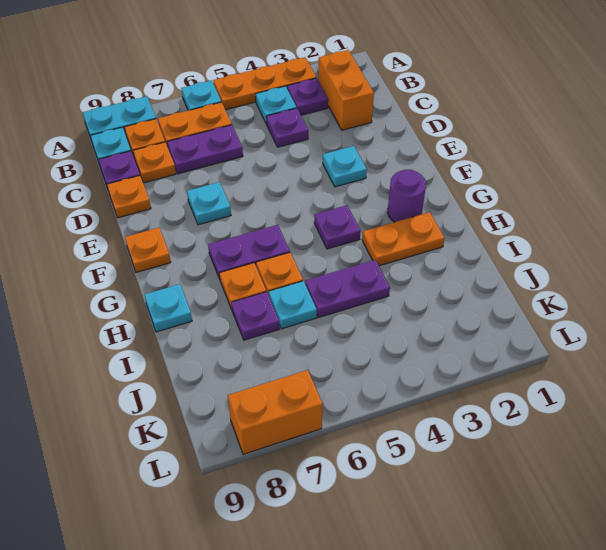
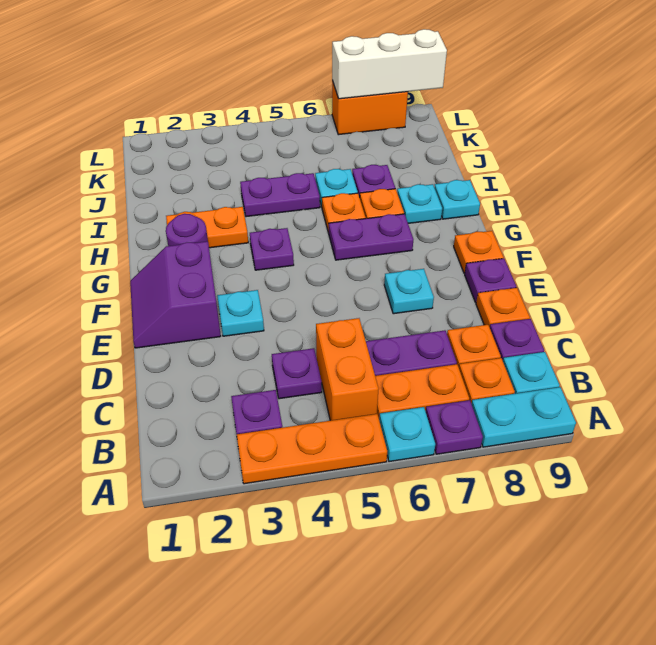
none -> purple plate A7 level 1
orange brick B2:C2 level 1 -> orange brick B5:C5 level 1
cyan plate B4 level 1 -> cyan plate H8 level 1
none -> purple slope E1:F2 level 1 top 2
none -> purple plate E9 level 1
none -> white brick L7:L9 level 2

